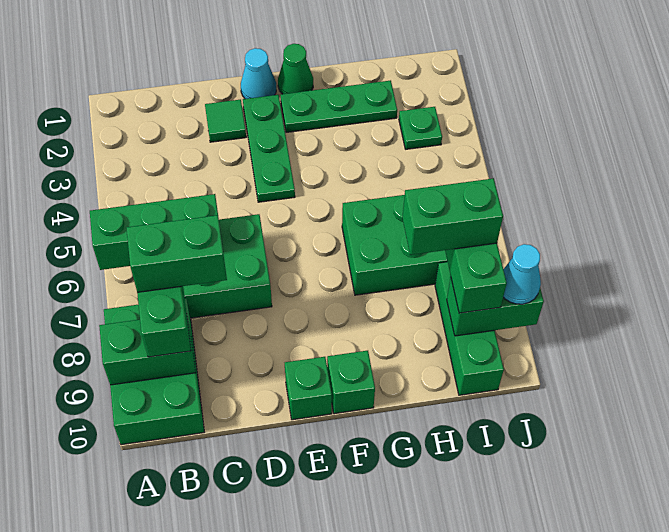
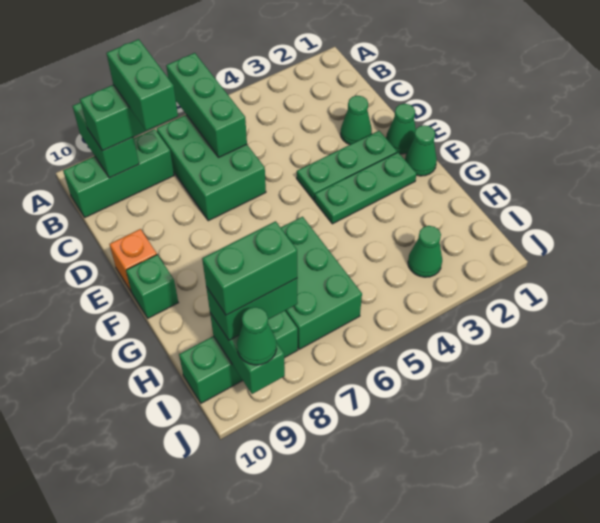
green brick A8:B10 level 1 -> green brick B8:B10 level 1
green tile D2 level 1 -> green cone D2 level 1
cyan cone E1 level 1 -> green cone E1 level 1
green brick E10 level 1 -> orange brick E10 level 1
green plate F2:H2 level 1 -> green plate F2:F4 level 1
green brick H8:I8 level 4 -> green brick I8:I9 level 4
green plate I3 level 1 -> green cone I3 level 1
cyan cone J9 level 3 -> green cone J9 level 3

